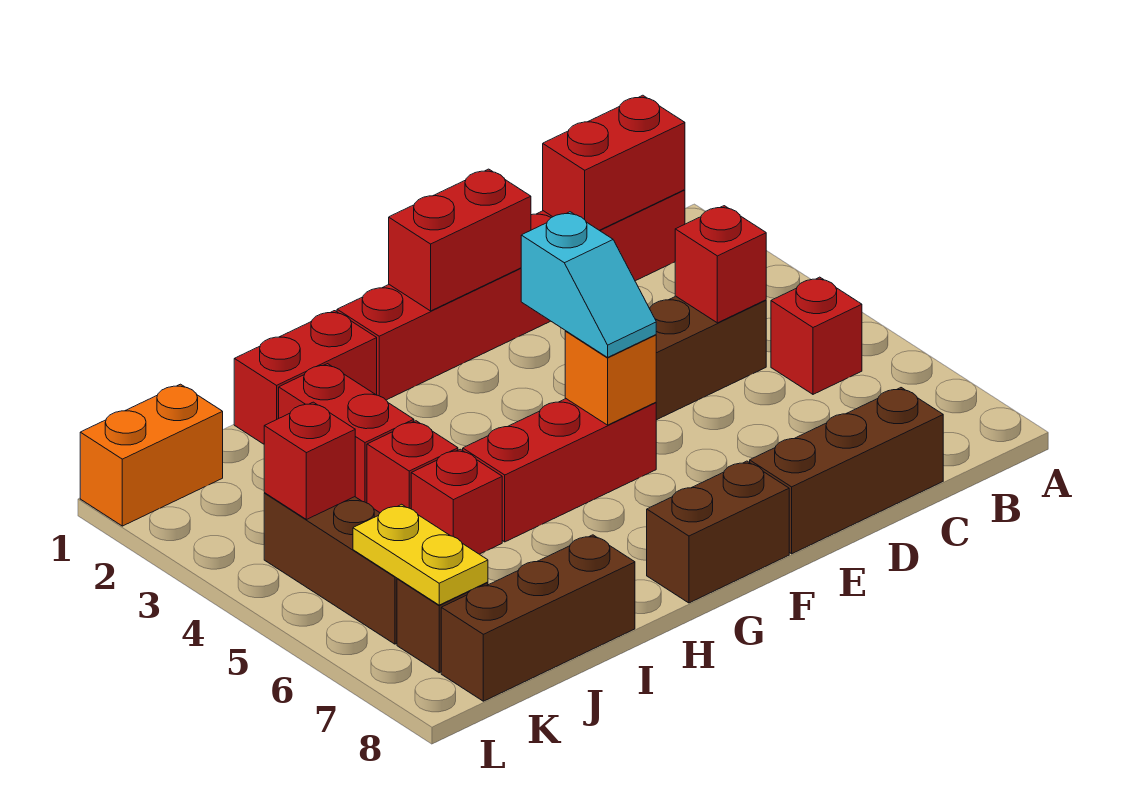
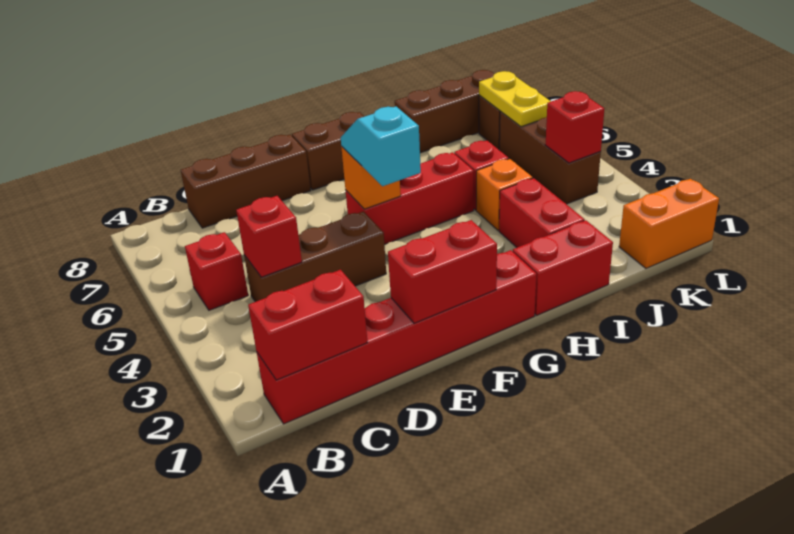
red brick I4 level 1 -> orange brick I4 level 1

